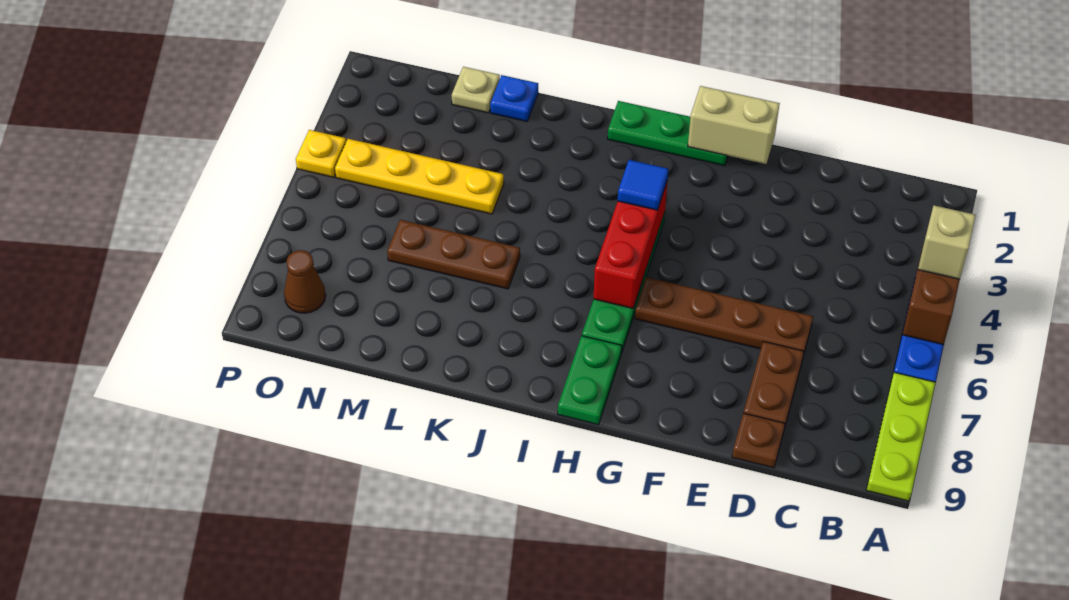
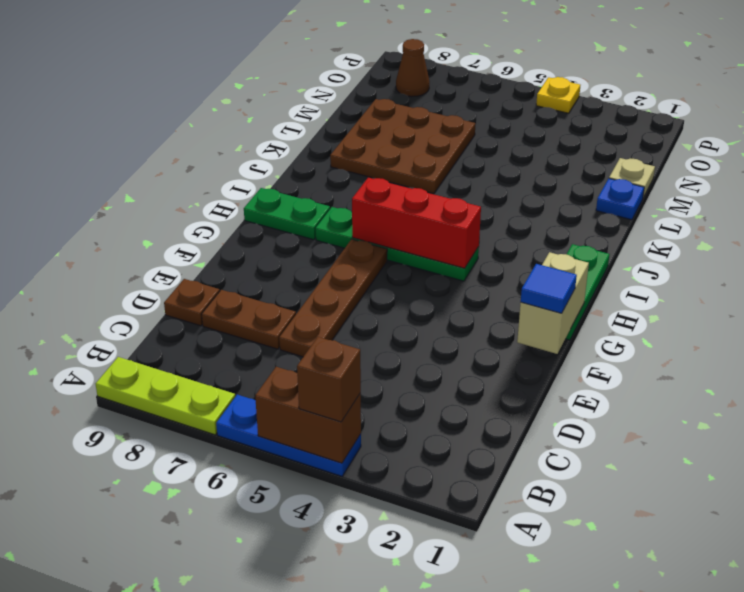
tan brick A4 level 3 -> brown brick A4 level 3
blue tile H4 level 3 -> blue tile F1 level 3
brown plate K6:M6 level 1 -> brown plate K6:M8 level 1
yellow plate L4:O4 level 1 -> none

